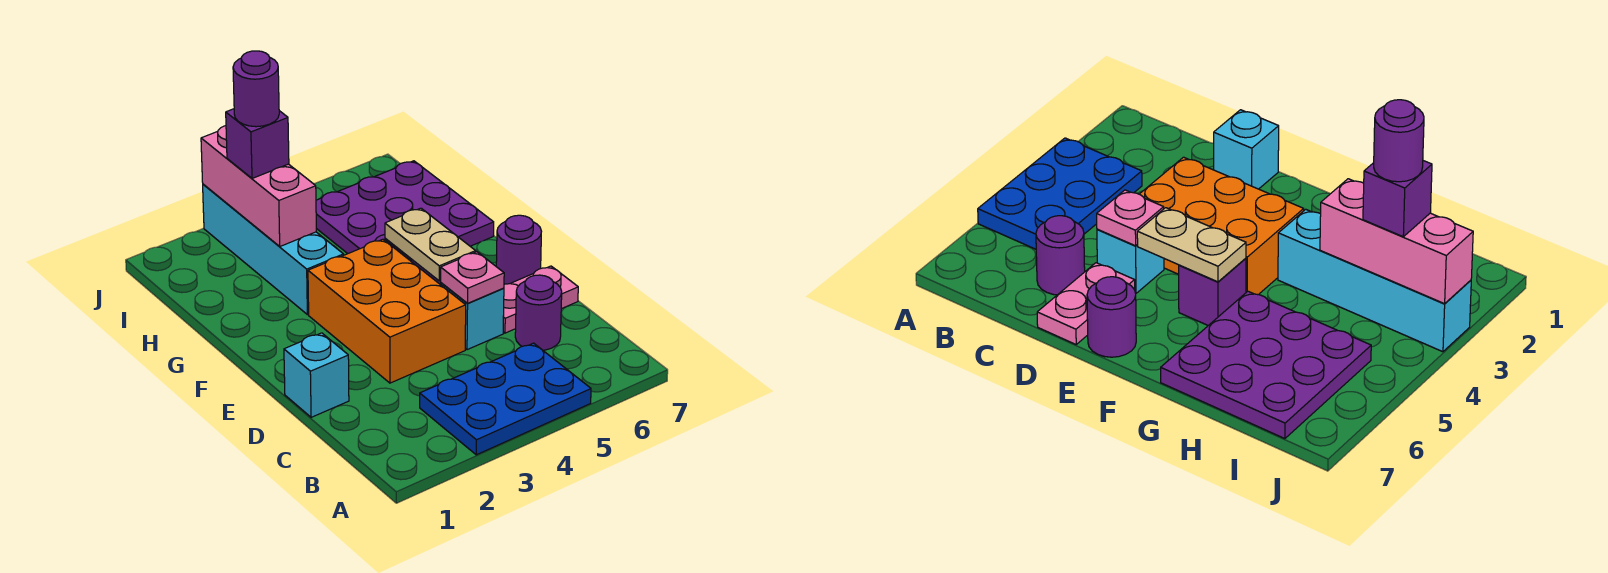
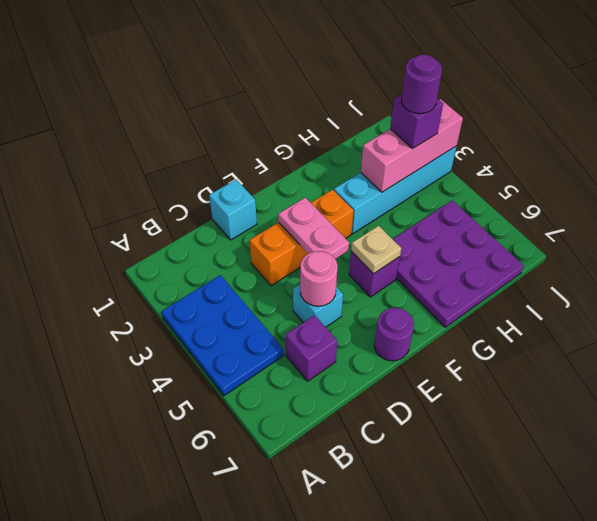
purple round brick C6 level 1 -> purple brick C6 level 1
orange brick D3:F4 level 1 -> orange brick D3:F3 level 1
pink plate D5 level 2 -> pink round brick D5 level 2
pink plate D6:D7 level 1 -> pink plate E3:E4 level 2
tan plate E5:F5 level 2 -> tan plate F5 level 2

